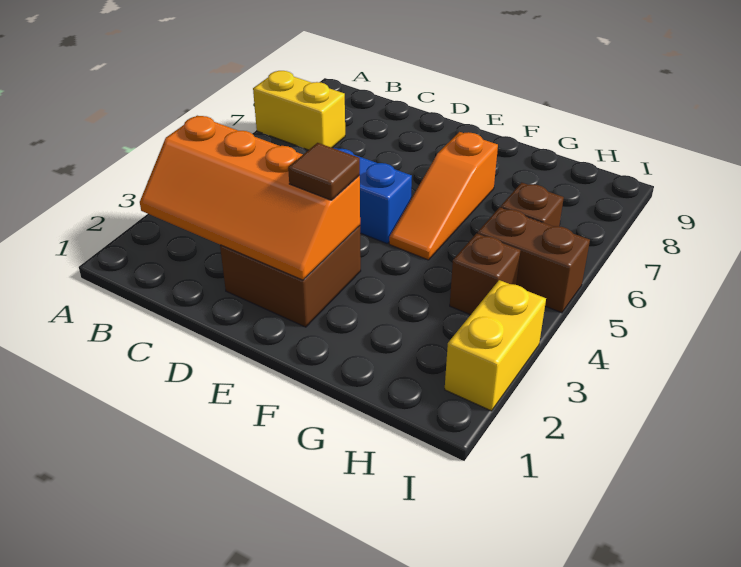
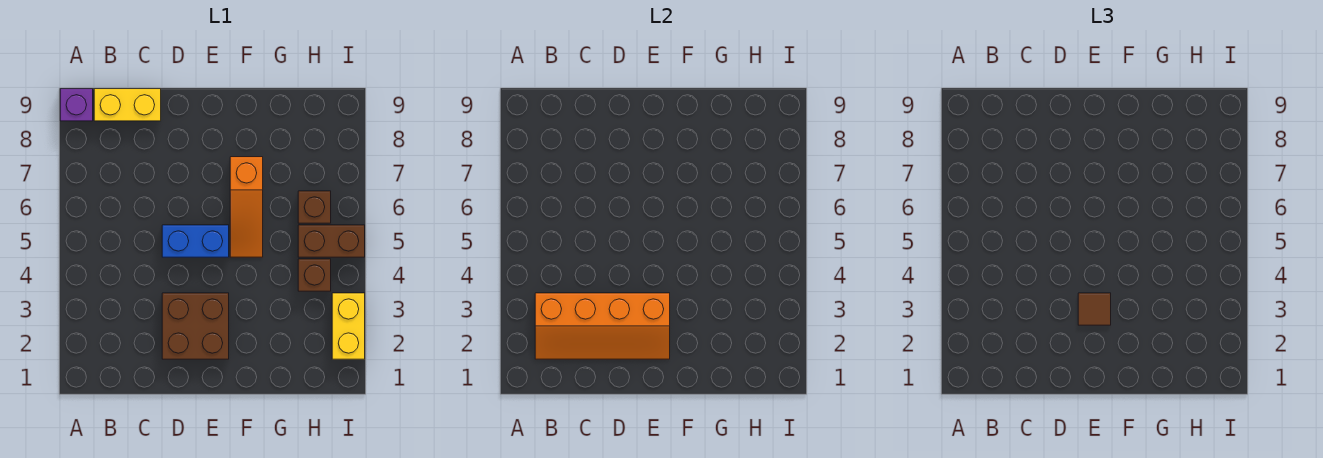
yellow brick A7:B7 level 1 -> yellow brick B9:C9 level 1
none -> purple brick A9 level 1

